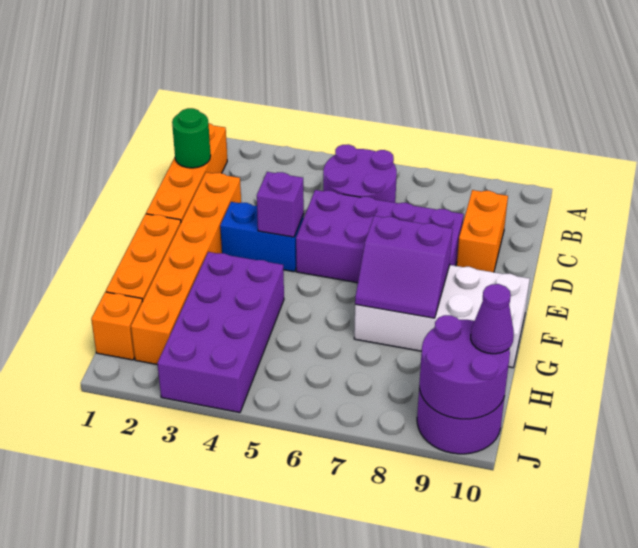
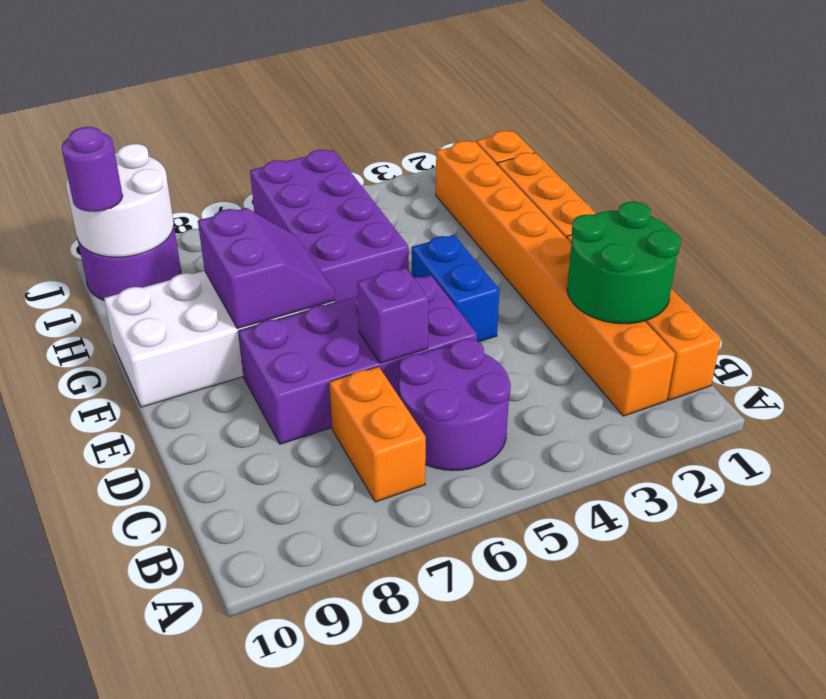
green round brick C1 level 2 -> green round brick C1:D2 level 2
orange brick C9:D9 level 1 -> orange brick B7:C7 level 1
orange brick D2:I2 level 1 -> orange brick B2:I2 level 1
blue brick E3:E4 level 1 -> blue brick E4:F4 level 1
purple brick E4 level 2 -> purple brick D6 level 2
purple slope F7:G8 level 2 top F -> purple slope F7:G8 level 2 top 8
purple brick G3:J4 level 1 -> purple brick G5:J6 level 1
purple round brick I9:J10 level 2 -> white round brick I9:J10 level 2
purple cone I10 level 3 -> purple round brick I10 level 3

